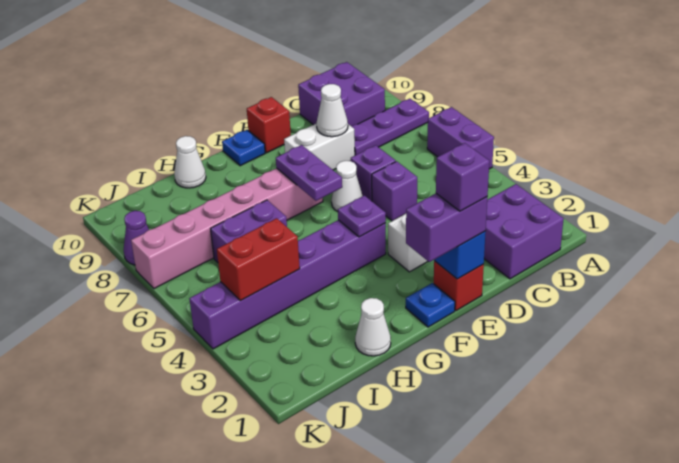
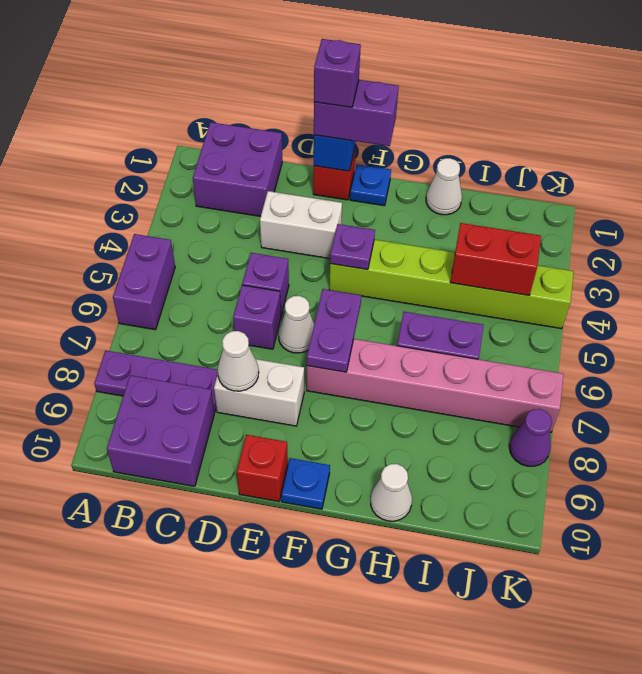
purple brick F4:K4 level 1 -> lime brick F4:K4 level 1

